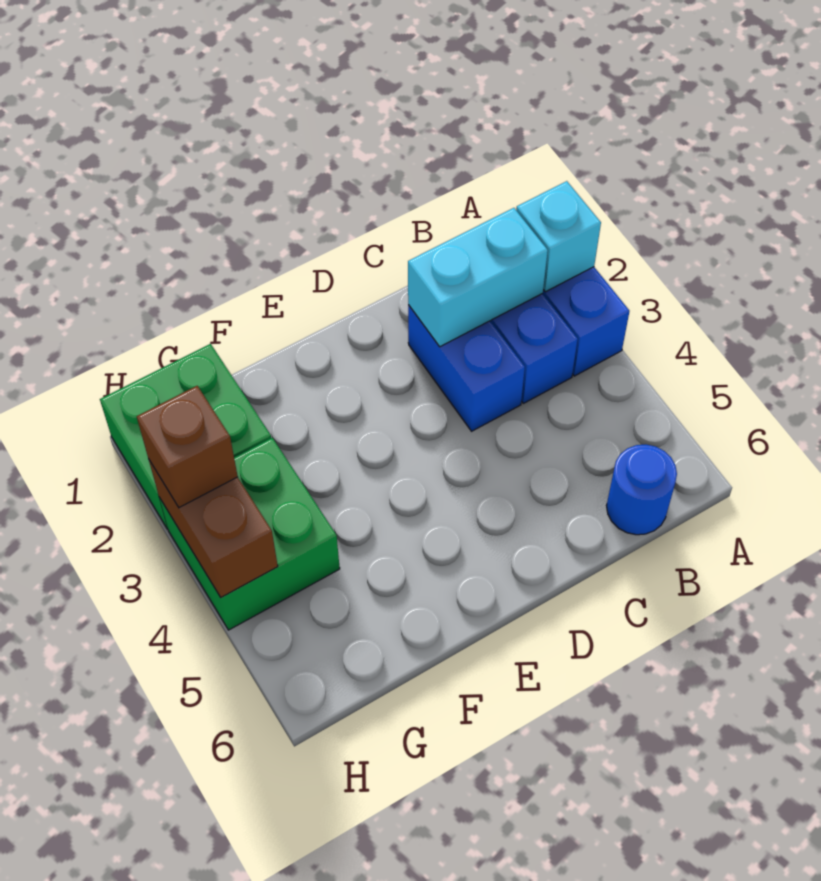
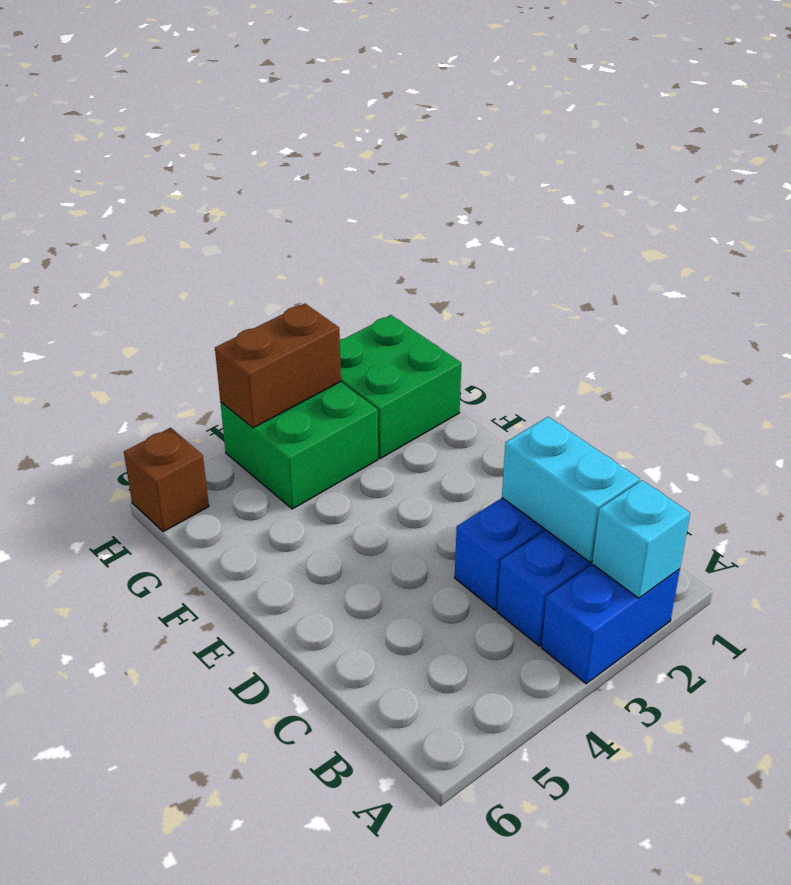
blue round brick B6 level 1 -> none
brown brick H3 level 3 -> brown brick H6 level 1

